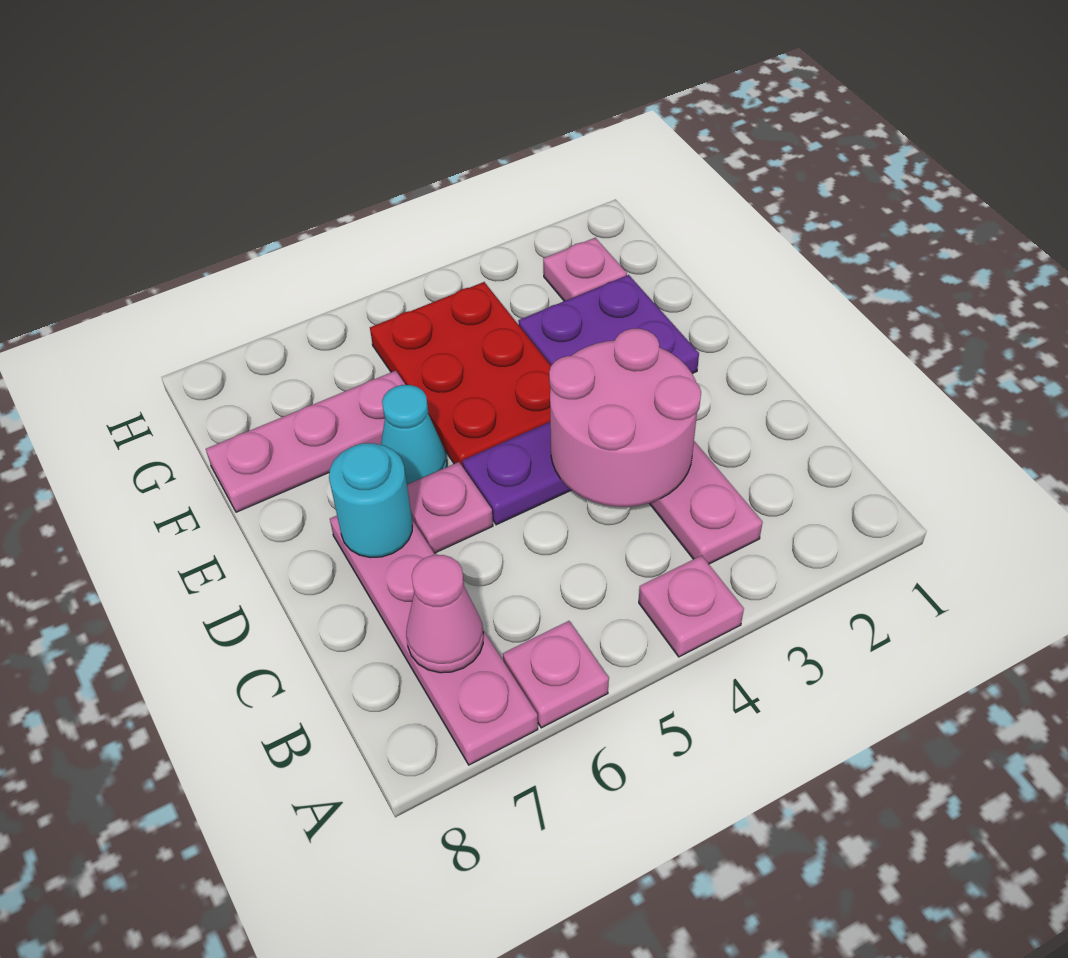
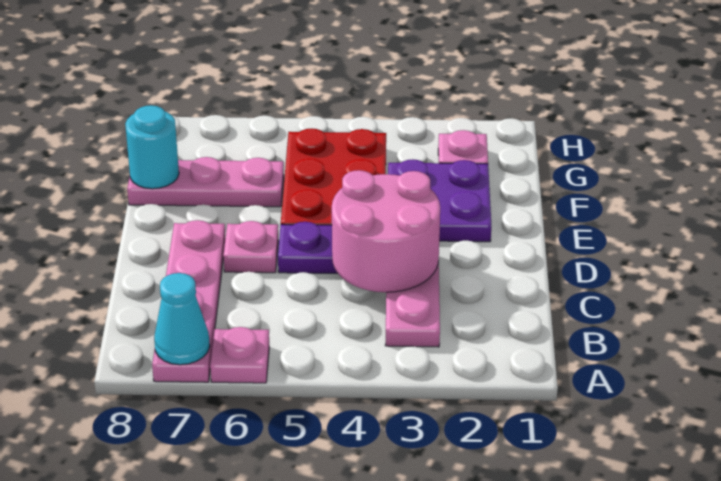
pink plate A4 level 1 -> none
pink cone B7 level 2 -> none
cyan round brick D7 level 2 -> cyan round brick F8 level 2
cyan cone E6 level 1 -> cyan cone A7 level 2

